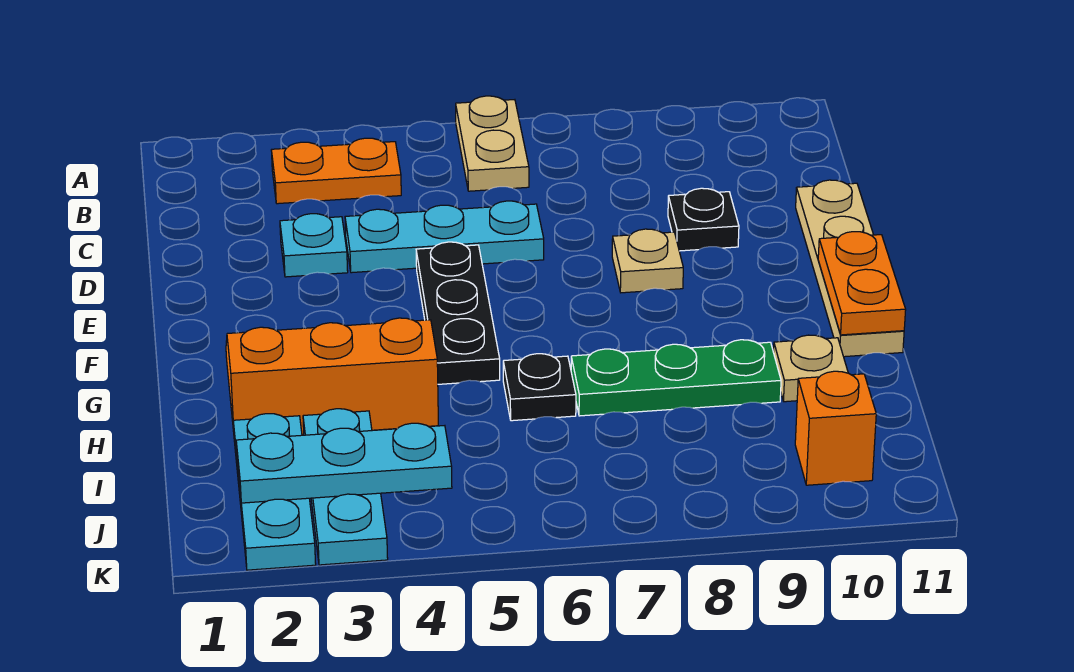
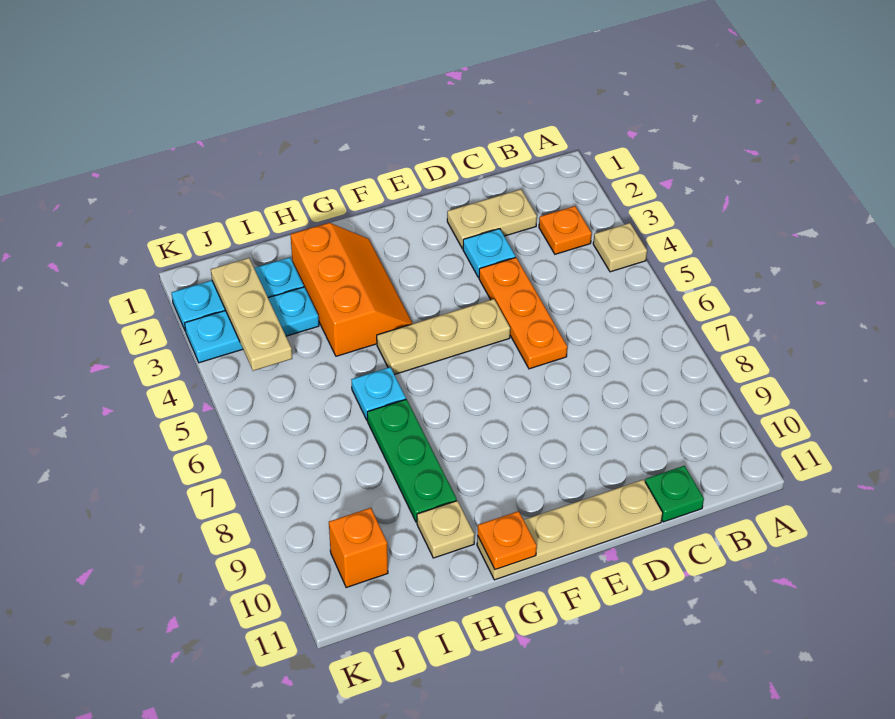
tan plate A6:B6 level 1 -> tan plate C2:D2 level 1
orange plate B3:B4 level 1 -> orange plate B3 level 1
none -> green plate C11 level 1
cyan plate D4:D6 level 1 -> orange plate D4:D6 level 1
black plate D9 level 1 -> none
black plate E5:G5 level 1 -> tan plate E5:G5 level 1
tan plate E8 level 1 -> tan plate A4 level 1
orange plate F11:G11 level 2 -> orange plate G11 level 2
black plate H6 level 1 -> cyan plate H6 level 1
cyan plate J2:J4 level 2 -> tan plate J2:J4 level 2

